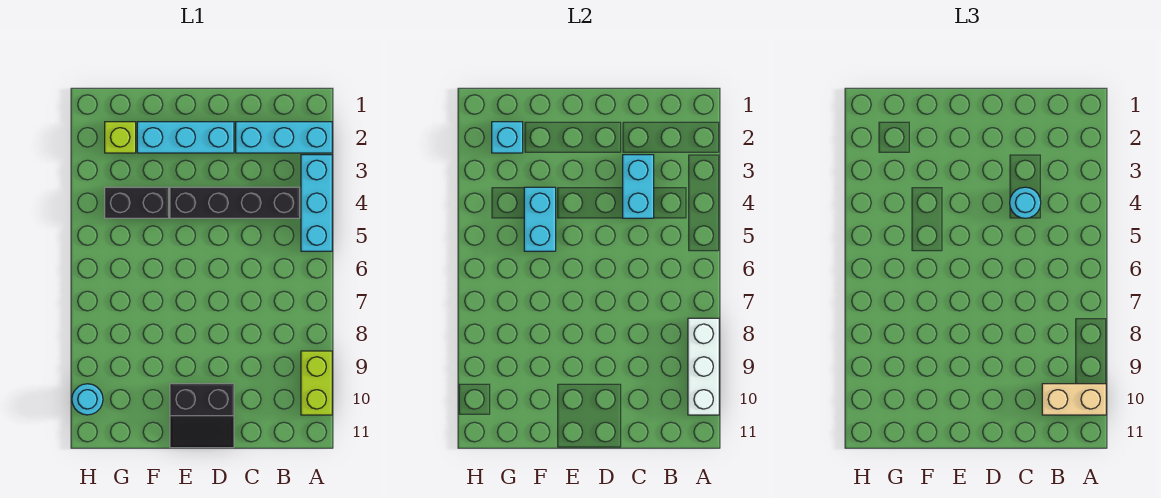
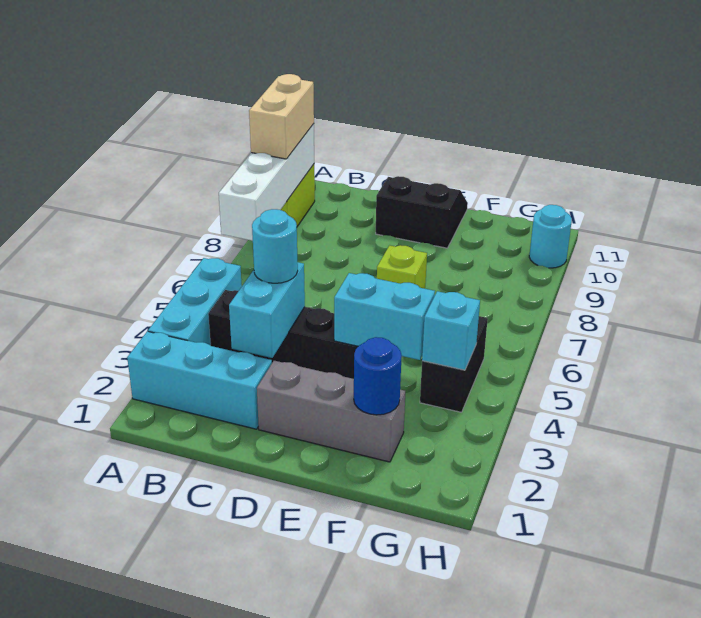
white brick A8:A10 level 2 -> white brick A7:A10 level 2
tan brick A10:B10 level 3 -> tan brick A9:A10 level 3
cyan brick D2:F2 level 1 -> grey brick D2:F2 level 1
none -> blue round brick F2 level 2
black brick F4:G4 level 1 -> black brick G4:G5 level 1
cyan brick F4:F5 level 2 -> cyan brick E4:F4 level 2
lime brick G2 level 1 -> lime brick E7 level 1
cyan brick G2 level 2 -> cyan brick G4 level 2

